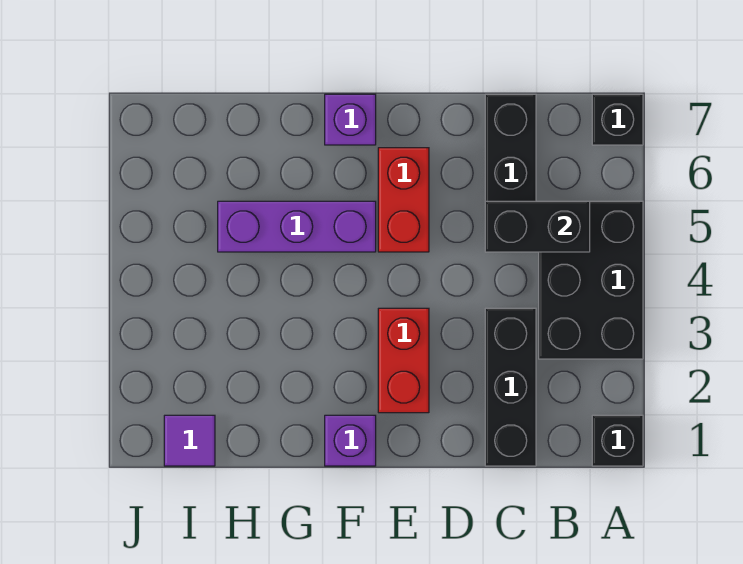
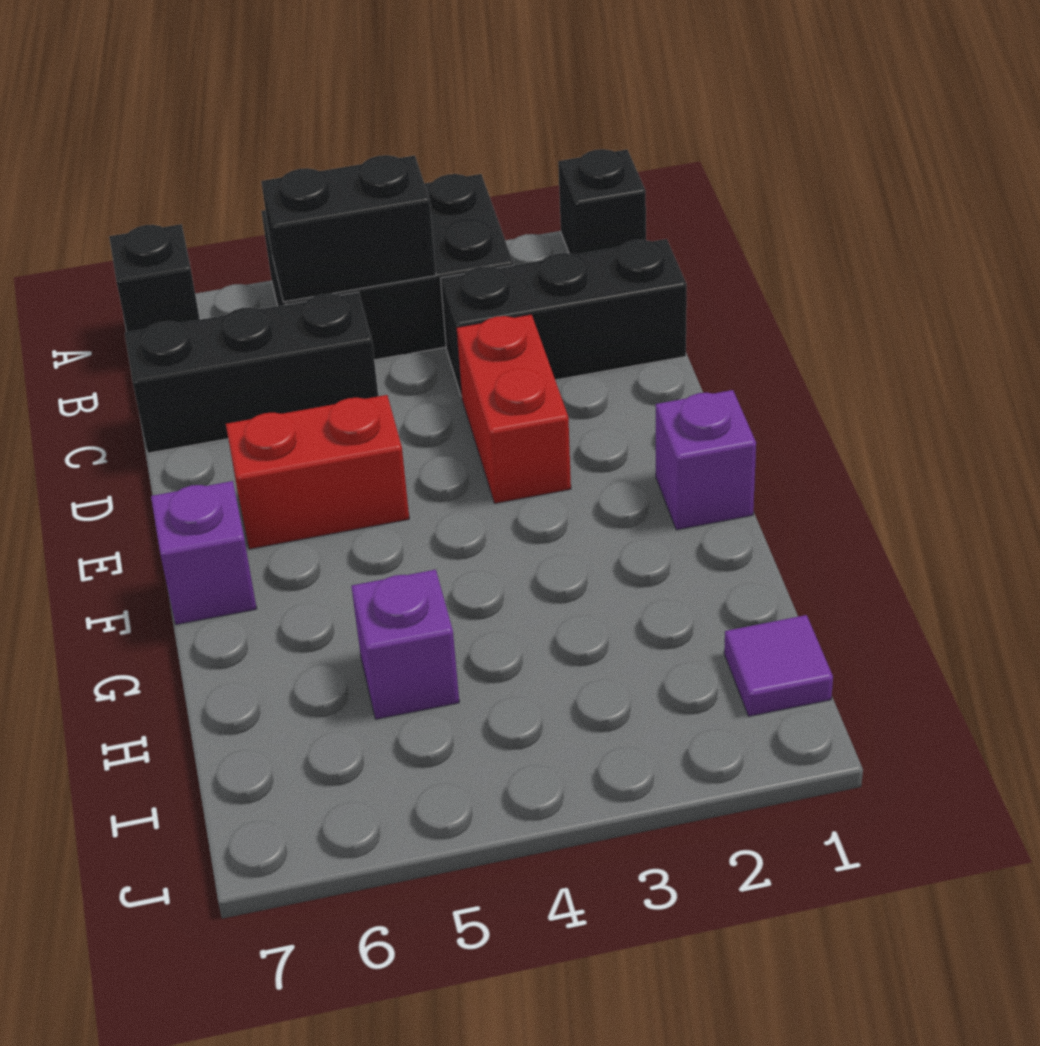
black brick B5:C5 level 2 -> black brick B4:B5 level 2
red brick E2:E3 level 1 -> red brick D3:E3 level 1
purple brick F5:H5 level 1 -> purple brick H5 level 1

